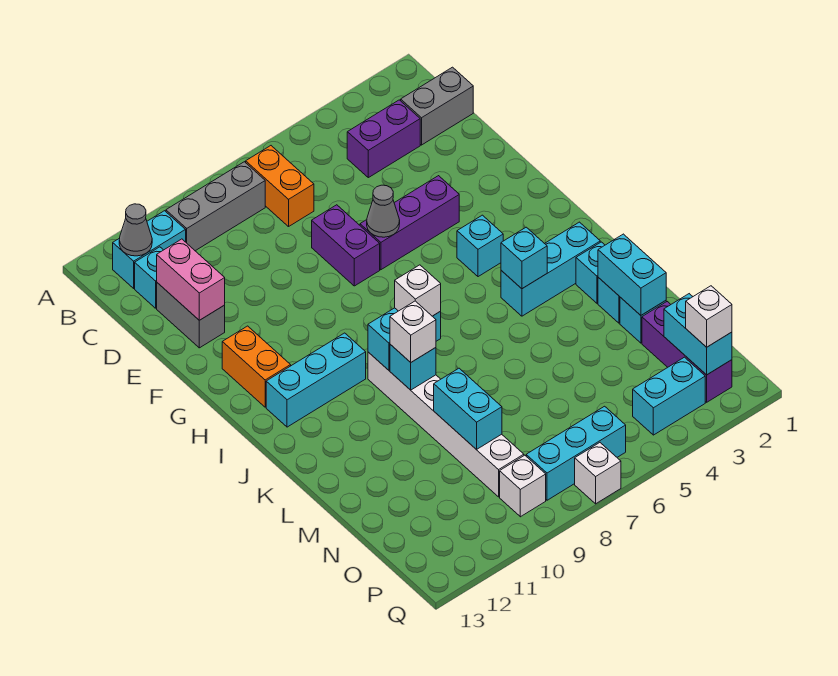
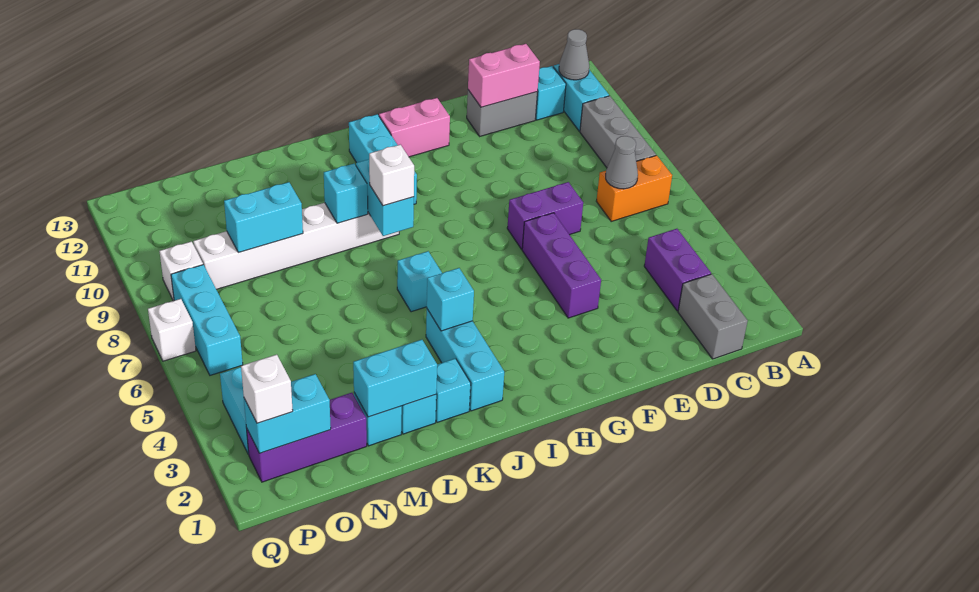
grey cone F6 level 2 -> grey cone C7 level 2
orange brick G12:H12 level 1 -> pink brick G12:H12 level 1
cyan brick H4 level 1 -> cyan brick J6 level 1
white brick K9 level 3 -> none

